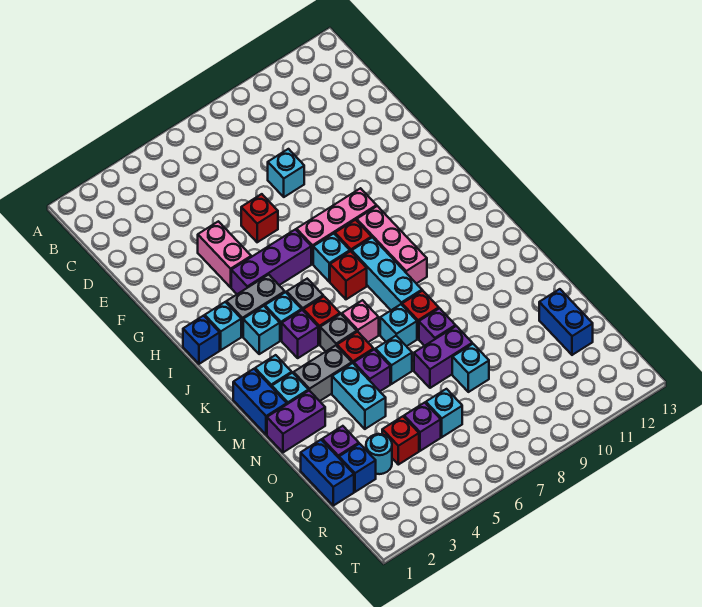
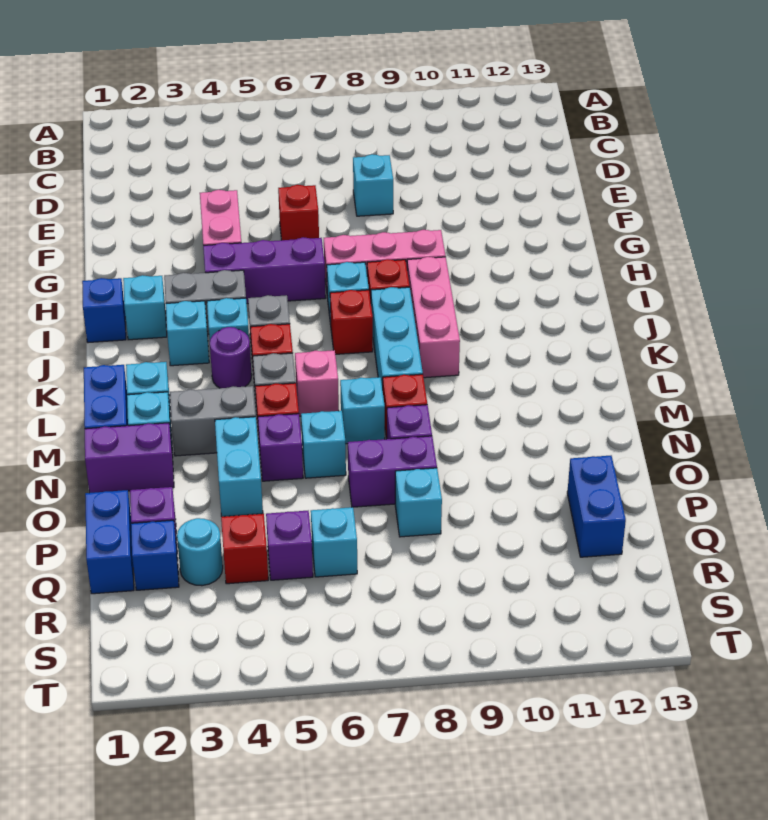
purple brick K4 level 1 -> purple round brick K4 level 1

